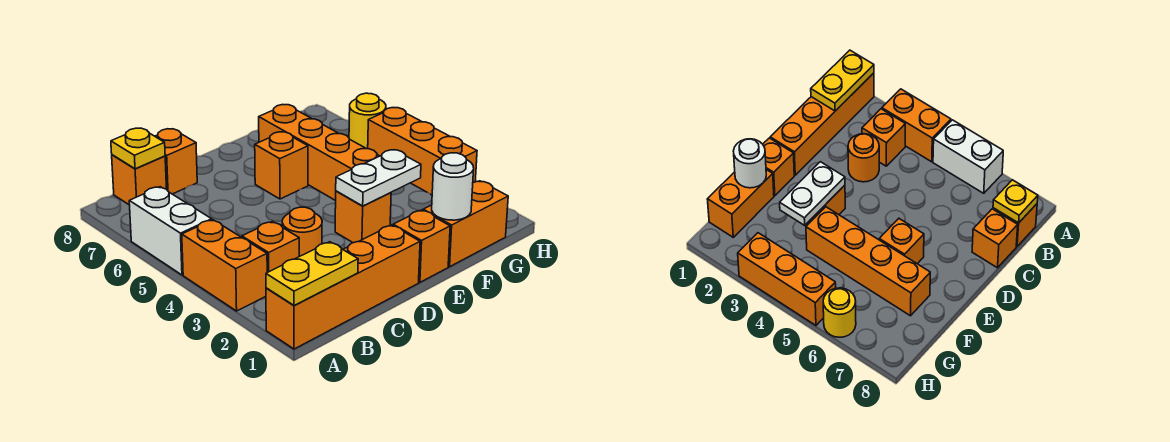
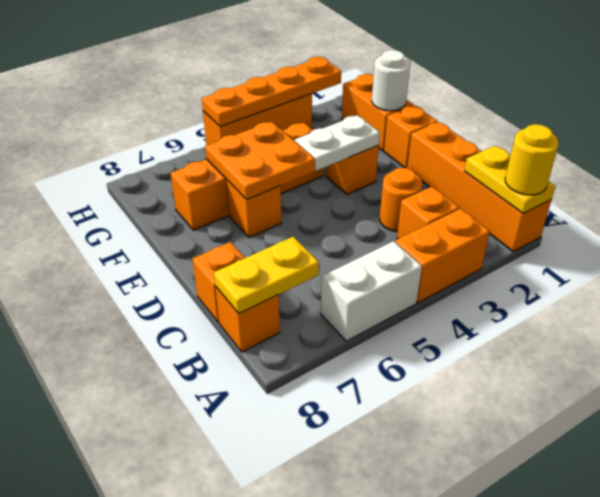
yellow plate B8 level 2 -> yellow plate B7:B8 level 2
white plate E3:F3 level 2 -> white plate E3:E4 level 2
none -> orange plate E5:F6 level 2
none -> orange plate H2:H5 level 2
yellow round brick H6 level 1 -> yellow round brick A1 level 3

